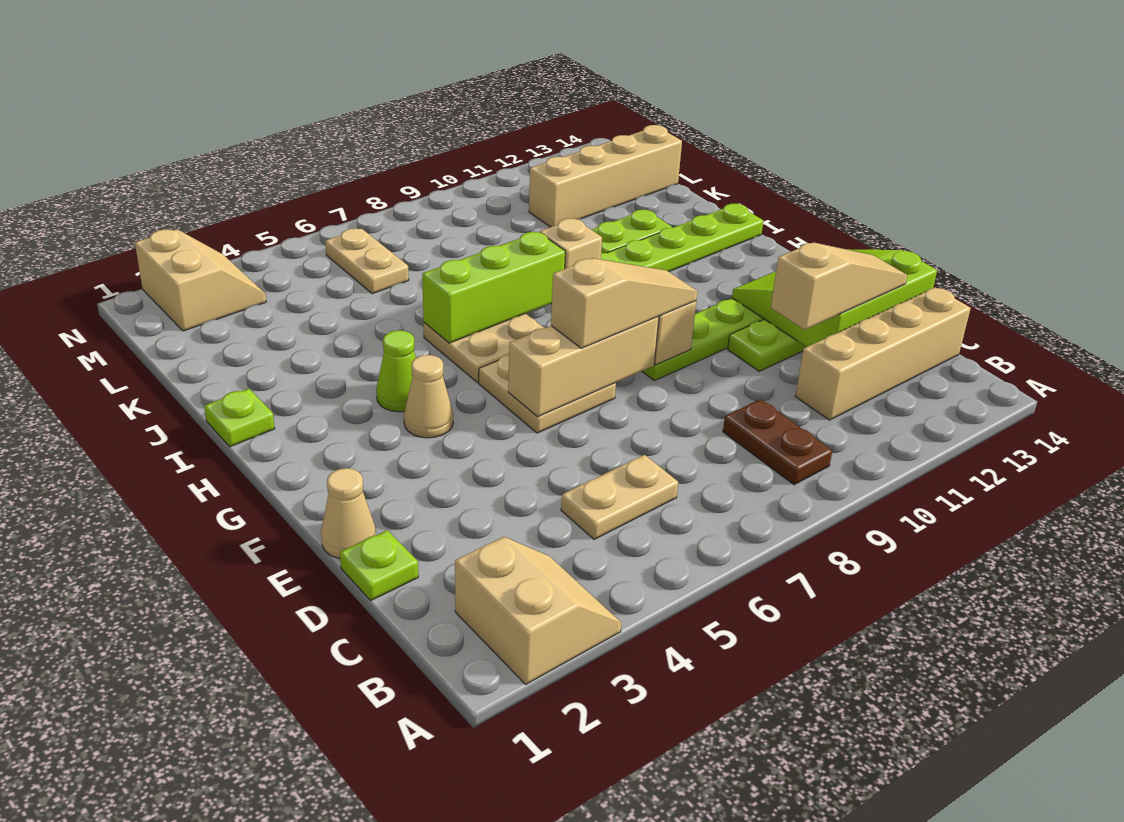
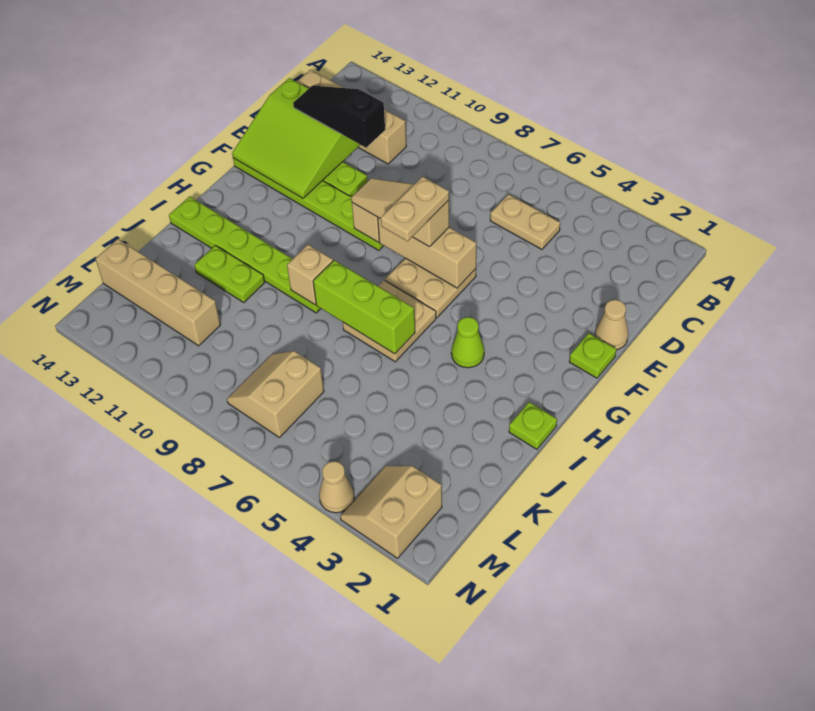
tan slope A2:B3 level 1 top 2 -> tan slope L7:M8 level 1 top 7
brown plate B9:C9 level 1 -> none
lime plate D1 level 1 -> lime plate F1 level 1
tan slope D11:D13 level 3 top 11 -> black slope D11:D13 level 3 top 11
tan cone G4 level 1 -> tan cone N4 level 1
tan plate L6:M6 level 1 -> tan plate F7:G7 level 4

